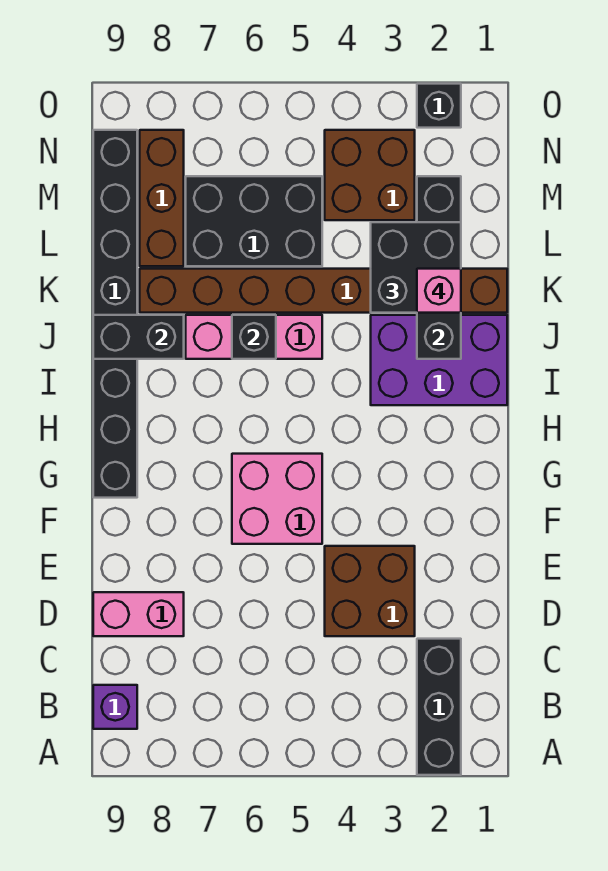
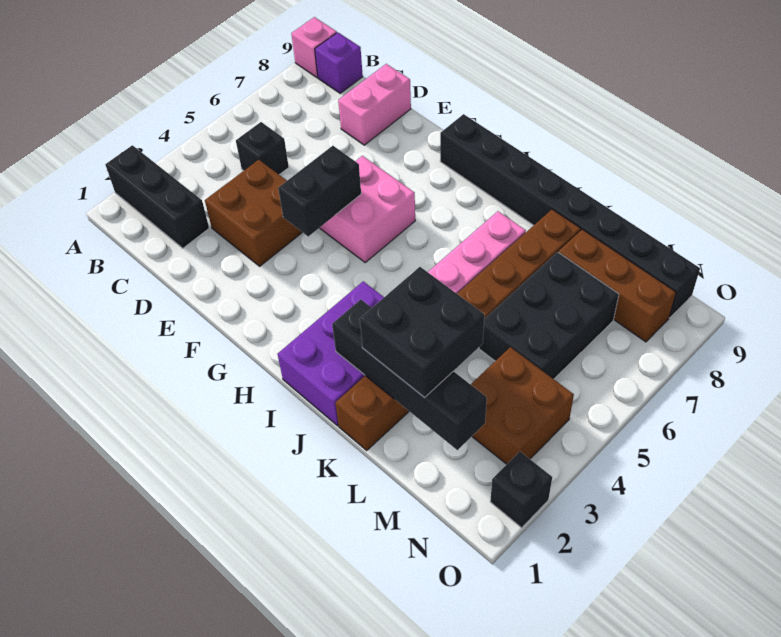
black brick J6 level 2 -> black brick C5 level 1
black brick J8:J9 level 2 -> black brick F4:F5 level 2
pink brick K2 level 4 -> pink brick A9 level 1

